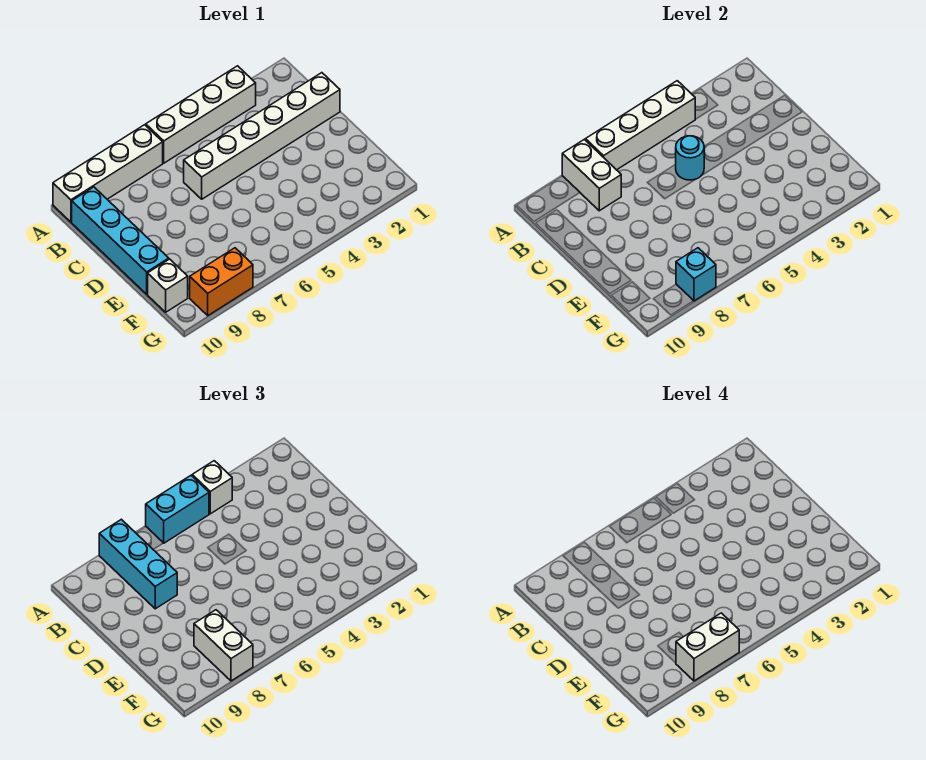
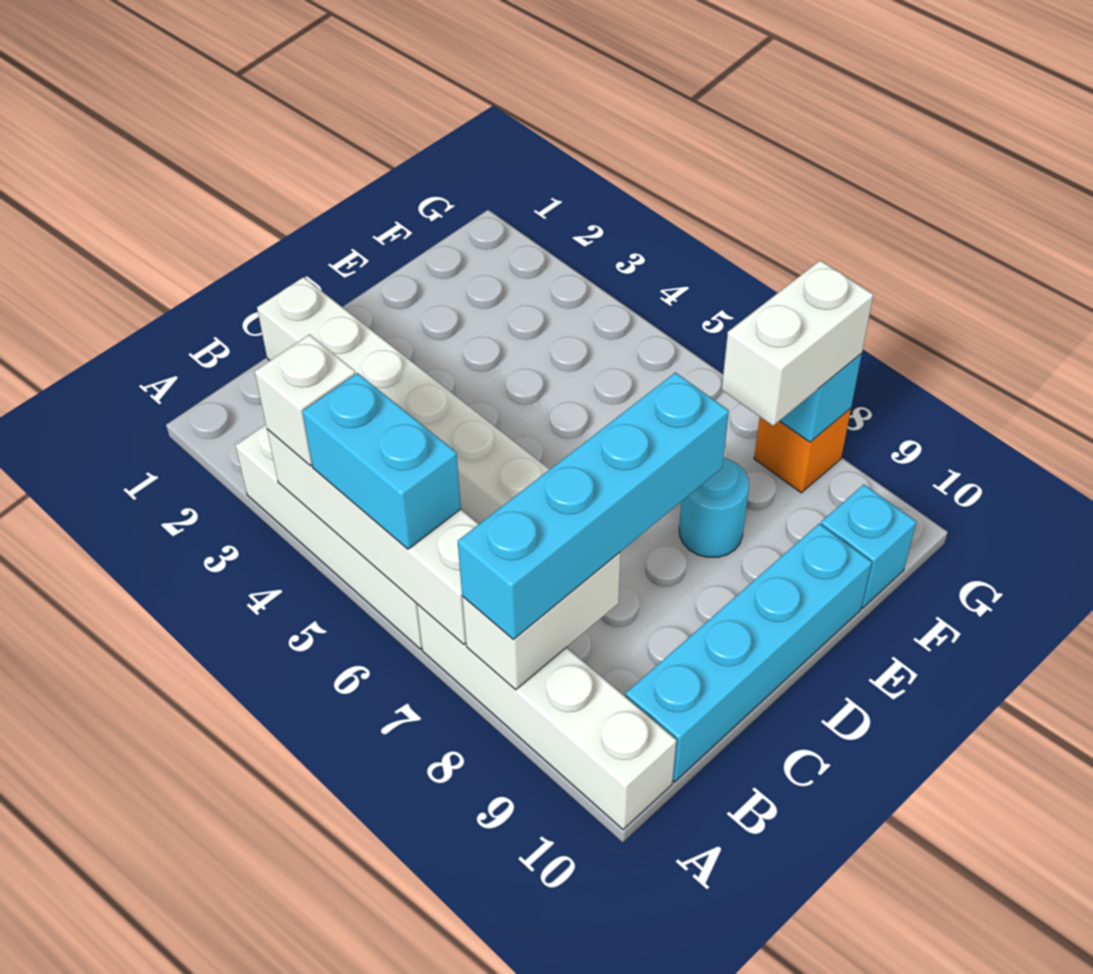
cyan brick A8:C8 level 3 -> cyan brick A8:D8 level 3
cyan round brick C5 level 2 -> cyan round brick E8 level 1
white brick F10 level 1 -> cyan brick F10 level 1
white brick G7:G8 level 4 -> none
orange brick G8:G9 level 1 -> orange brick G8 level 1

